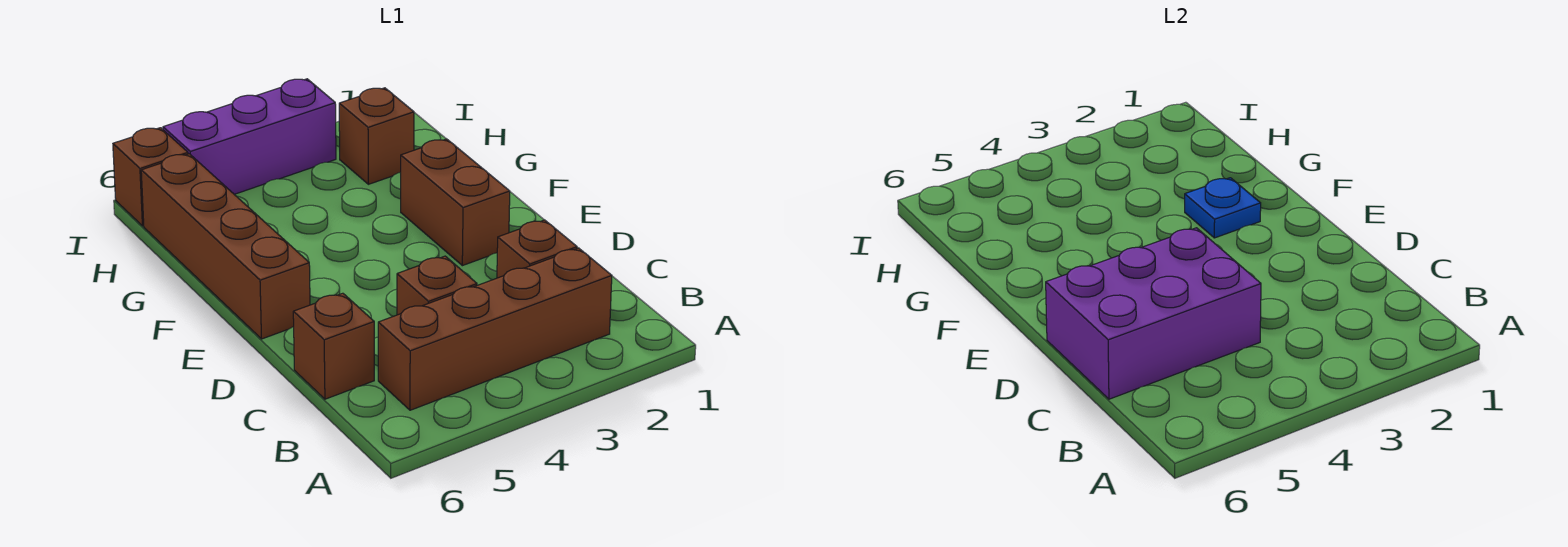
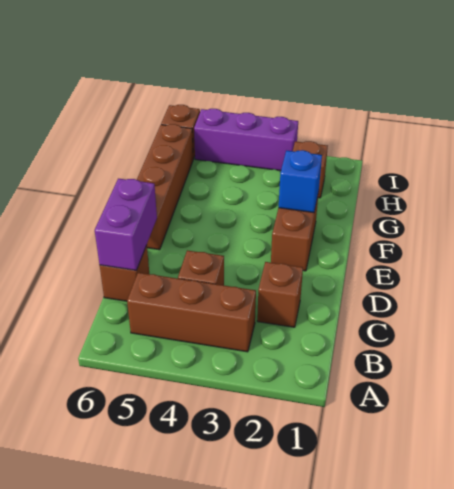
brown brick B2:B5 level 1 -> brown brick B3:B5 level 1
purple brick C4:D6 level 2 -> purple brick C6:D6 level 2
blue plate F2 level 2 -> blue brick F2 level 2

